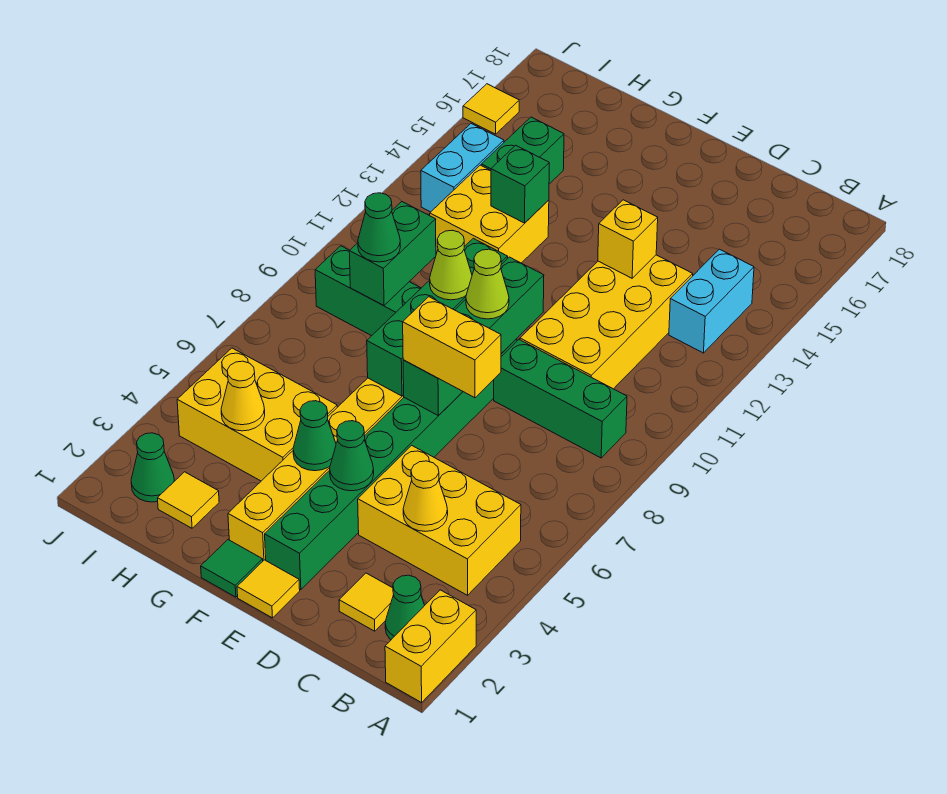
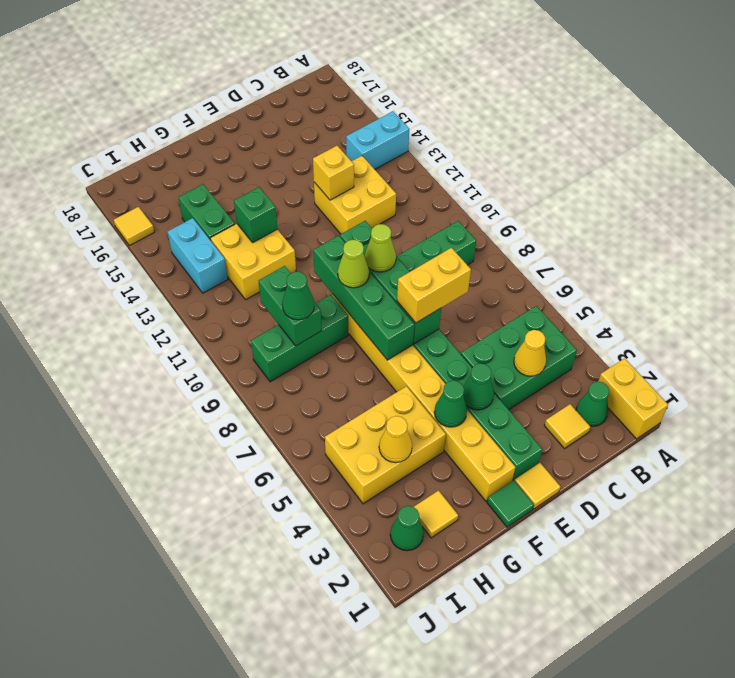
yellow brick B4:D5 level 1 -> green brick B4:D5 level 1
cyan brick B13:B14 level 1 -> cyan brick A14:B14 level 1
yellow brick C10:D13 level 1 -> yellow brick C12:D13 level 1

